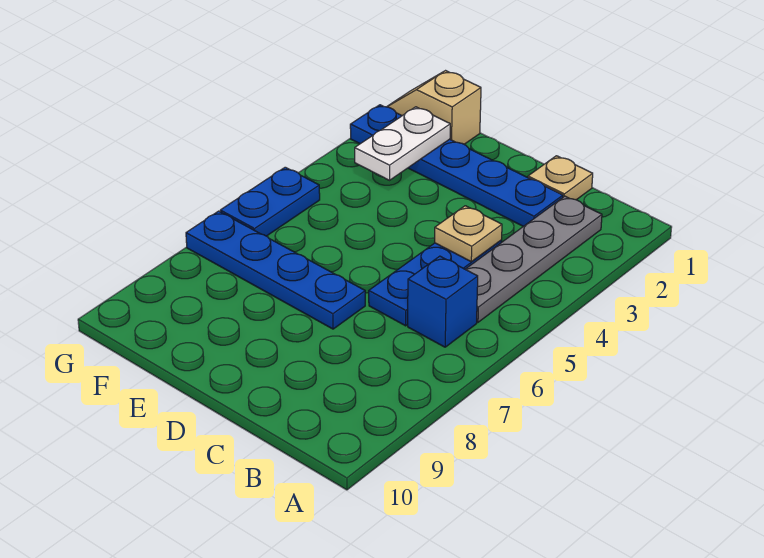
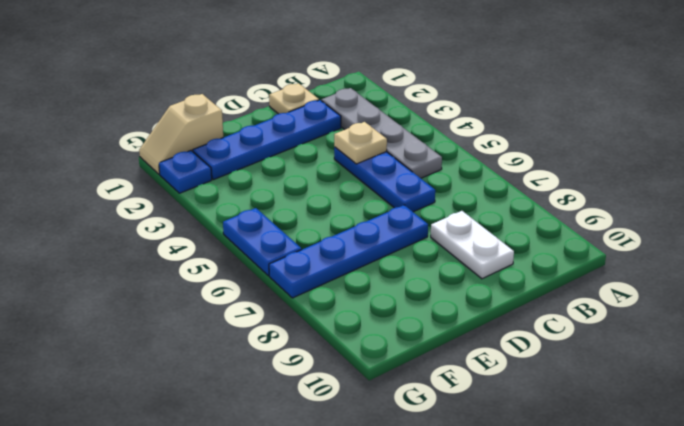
blue brick B6 level 1 -> none
white plate F2:F3 level 2 -> white plate C8:C9 level 1

